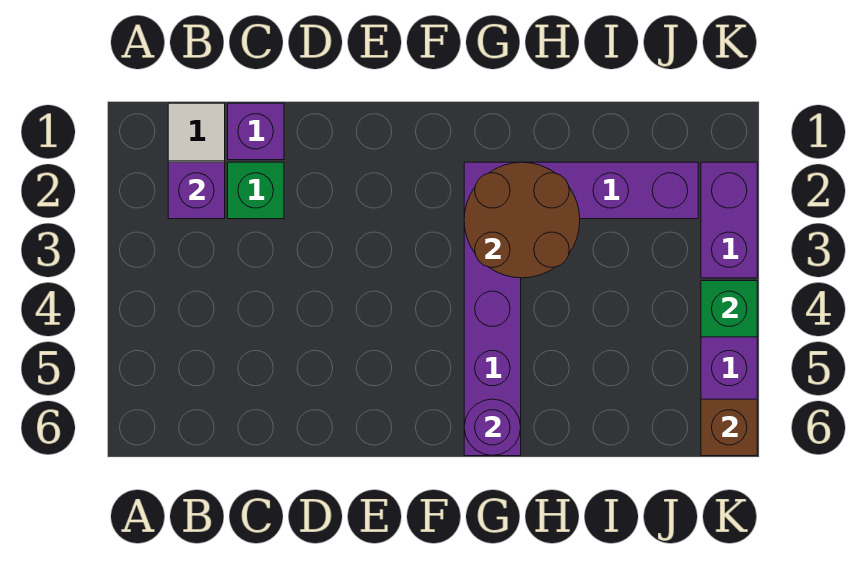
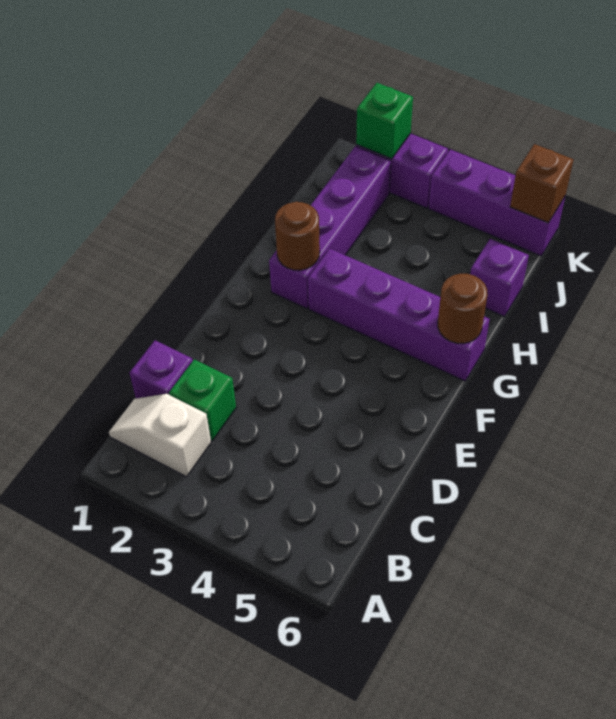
purple brick B2 level 2 -> purple brick I6 level 1
brown round brick G2:H3 level 2 -> brown round brick G2 level 2
purple round brick G6 level 2 -> brown round brick G6 level 2
green brick K4 level 2 -> green brick K2 level 2

